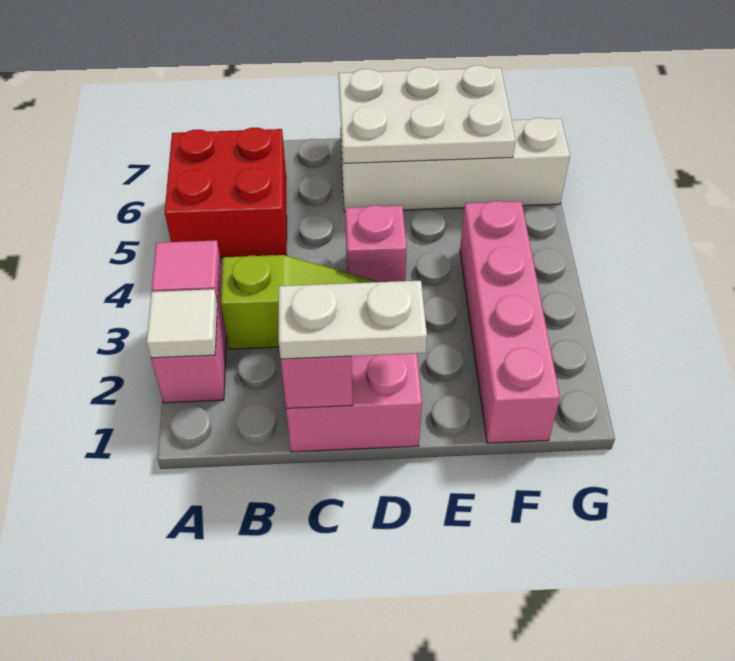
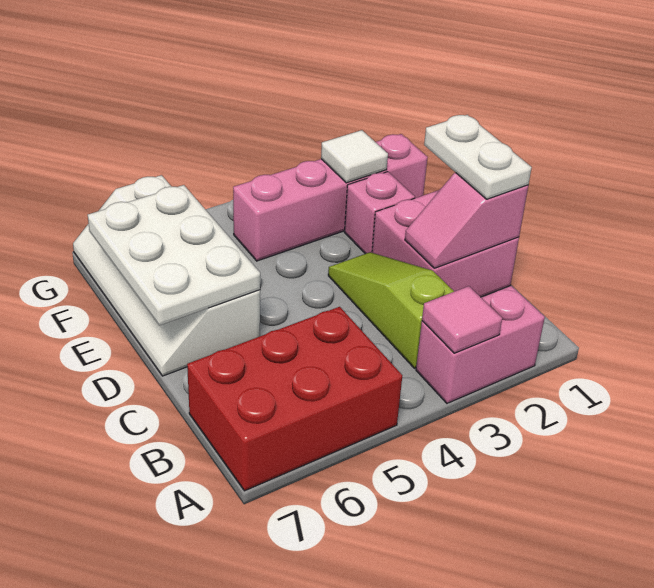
white tile A2 level 2 -> white tile F2 level 2
red brick A5:B6 level 1 -> red brick A5:B7 level 1
pink brick D4 level 1 -> pink brick E2 level 1

